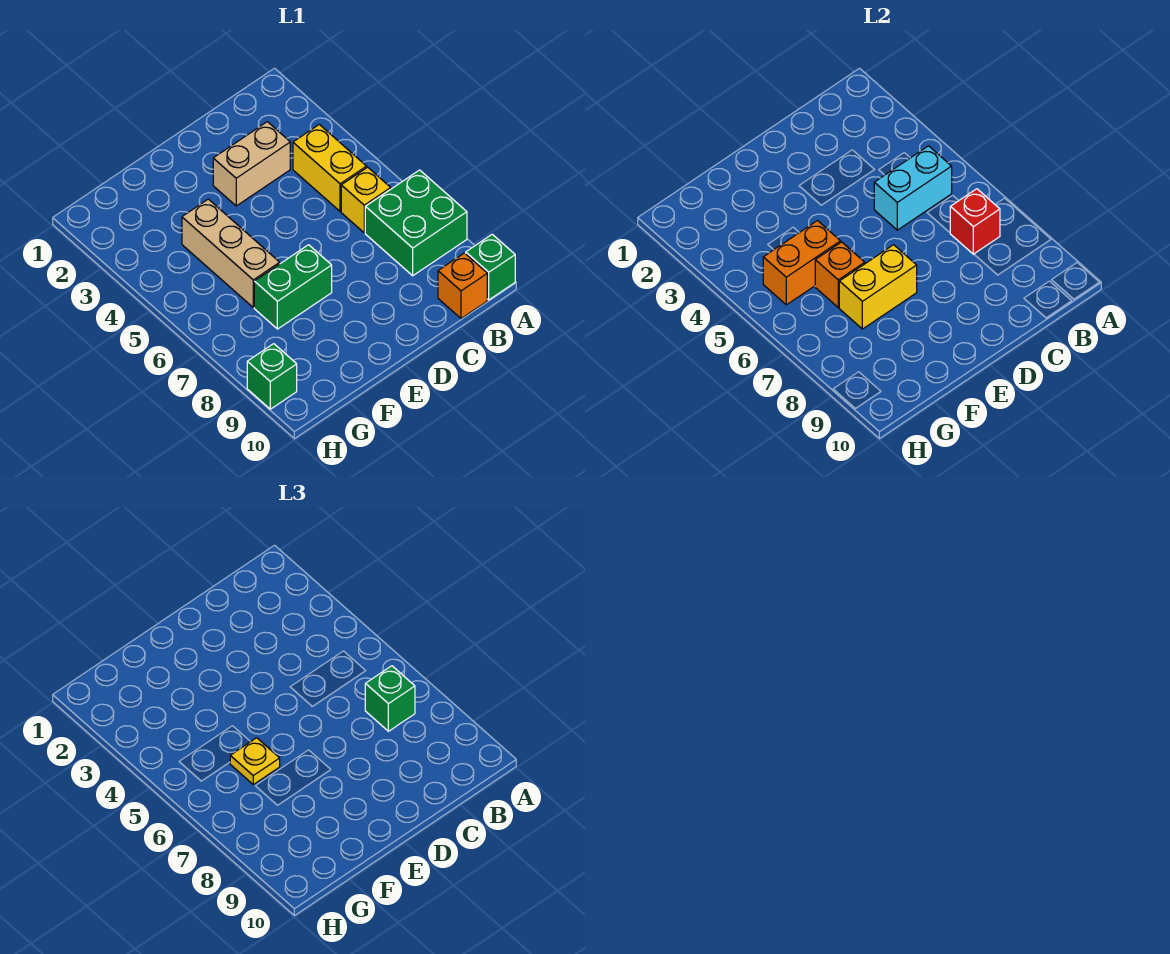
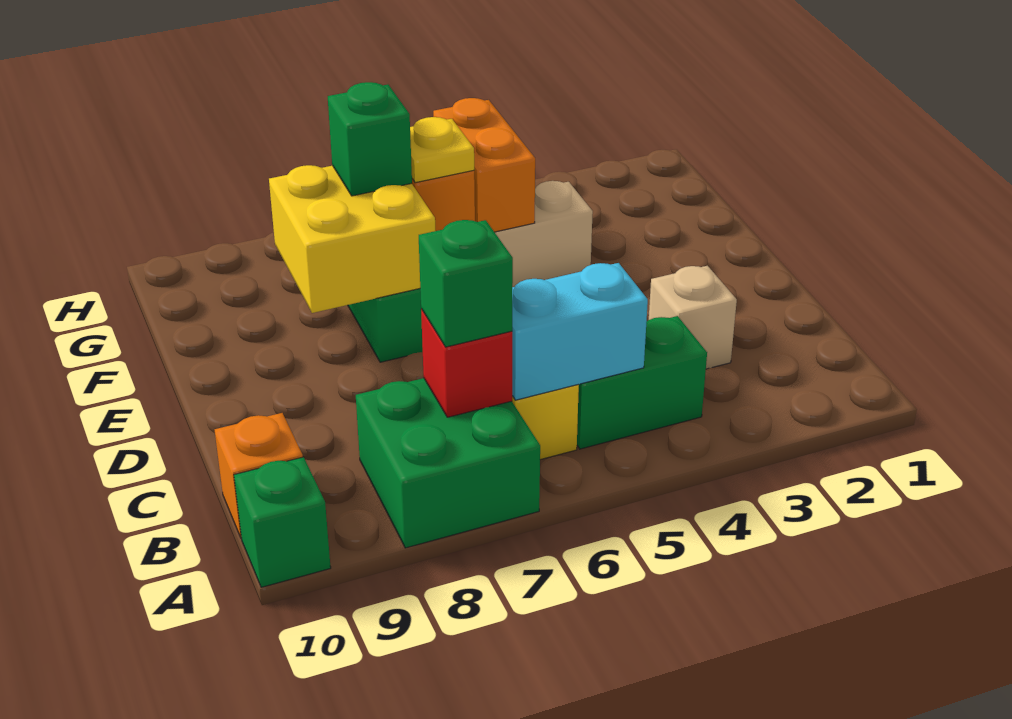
yellow brick B4:B5 level 1 -> green brick B4:B5 level 1
cyan brick B5:C5 level 2 -> cyan brick B5:B6 level 2
tan brick C3:D3 level 1 -> tan brick C3 level 1
yellow brick E7:F7 level 2 -> yellow brick E7:F8 level 2
green brick H9 level 1 -> green brick F7 level 3

